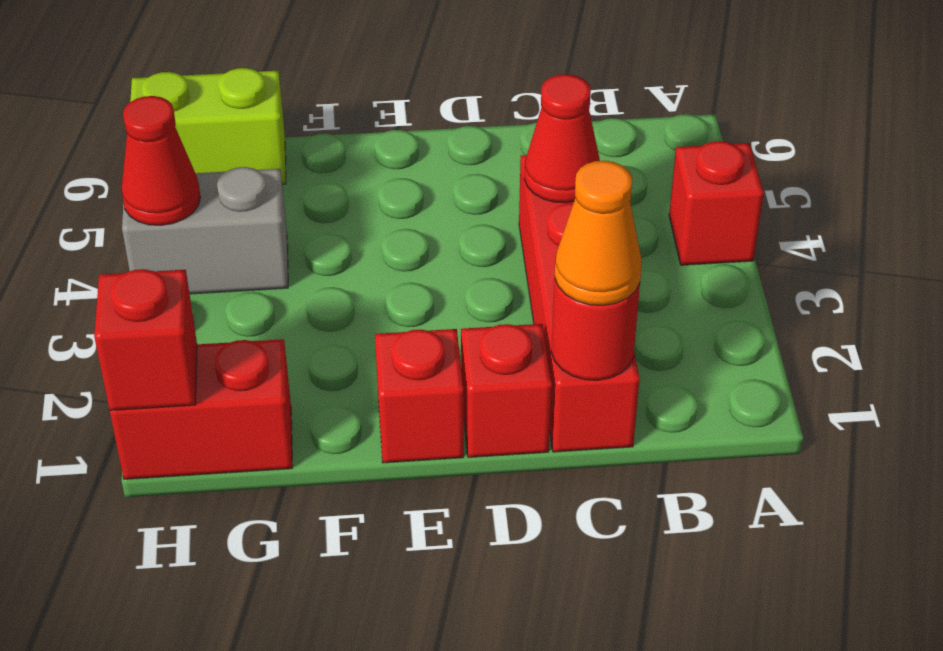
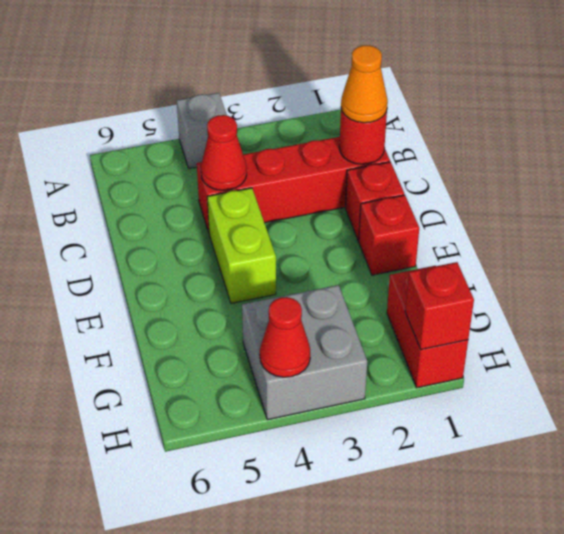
red brick A4 level 1 -> grey brick A4 level 1
grey brick G4:H4 level 1 -> grey brick G3:H4 level 1
lime brick G6:H6 level 1 -> lime brick D4:E4 level 1

